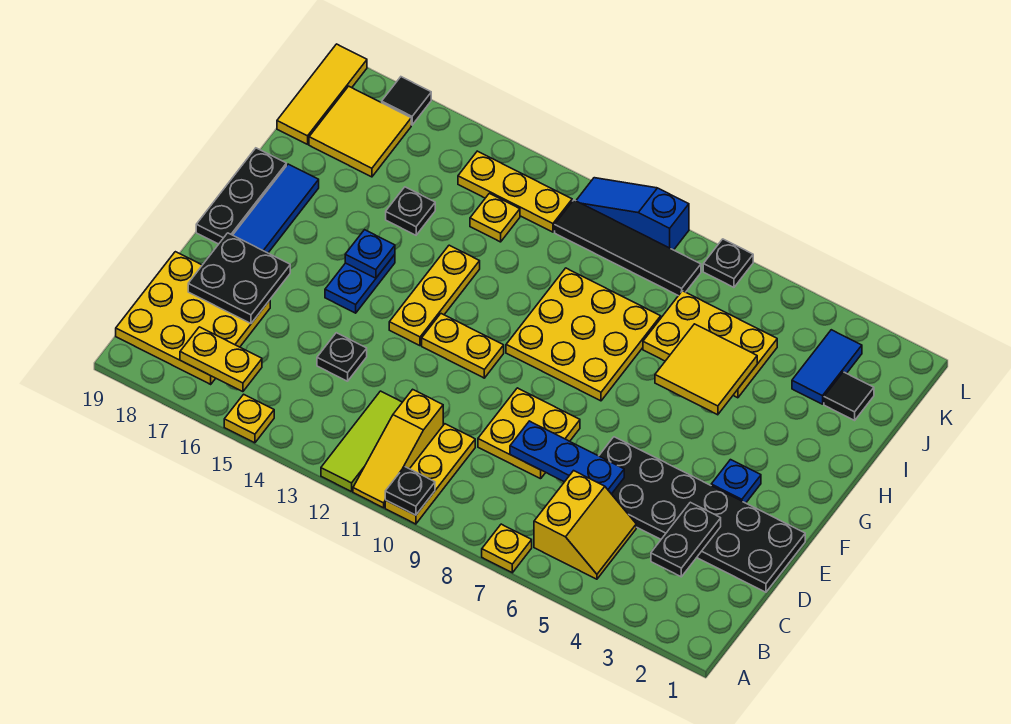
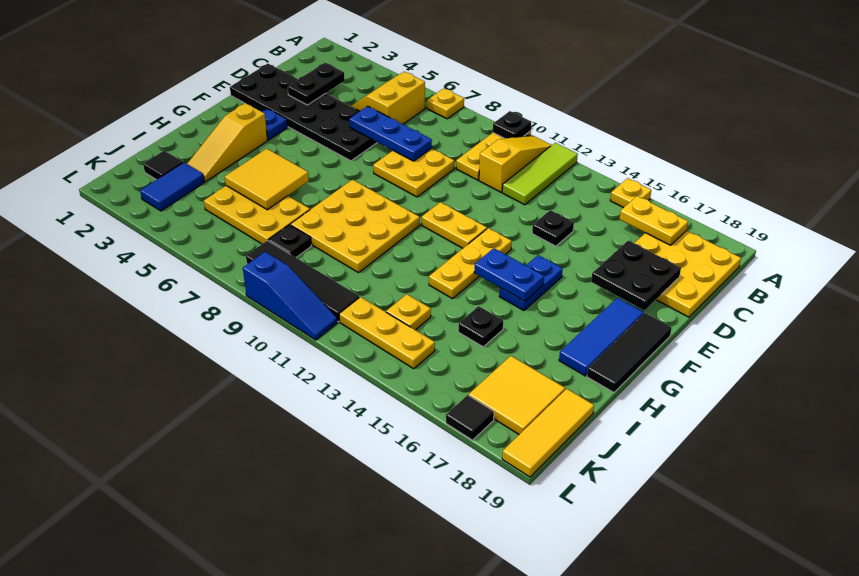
black plate F19:H19 level 1 -> black tile F19:H19 level 1
none -> yellow slope G3:I3 level 1 top G
blue plate G15 level 2 -> blue plate G14:G15 level 2
black plate L7 level 1 -> black plate J8 level 1

